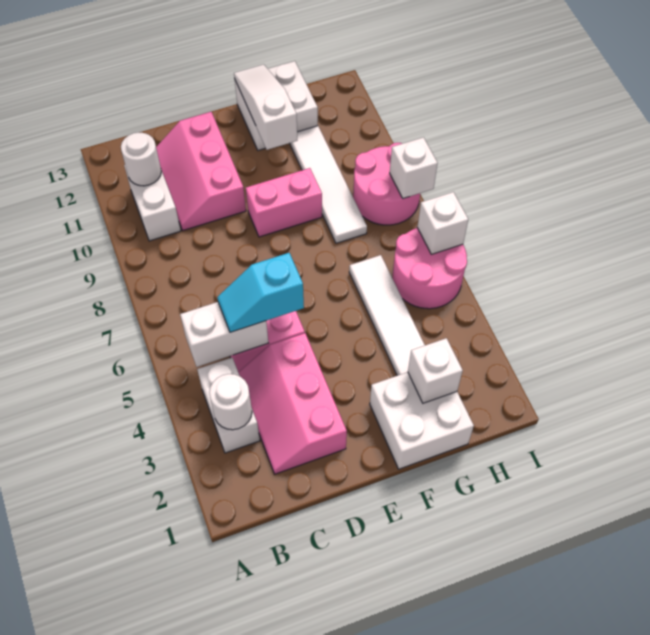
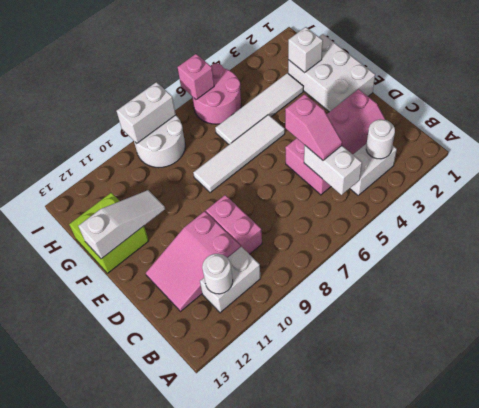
cyan slope C5:D5 level 3 top D -> pink slope C5:D5 level 3 top D
pink slope C10:D12 level 1 top D -> pink slope C10:D12 level 1 top 10
pink brick E9:F9 level 1 -> pink brick C9:D9 level 1
white brick F1:G2 level 1 -> white brick E1:G2 level 1
white slope F11:F13 level 2 top 11 -> white slope F11:F13 level 2 top 13
white brick F12:G13 level 1 -> lime brick F12:G13 level 1
white tile G8:G11 level 1 -> white tile F5:F8 level 1
pink round brick H8:I9 level 1 -> white round brick H8:I9 level 1
white brick I6 level 2 -> pink brick I6 level 2
white brick I8 level 2 -> white brick I8:I9 level 2

